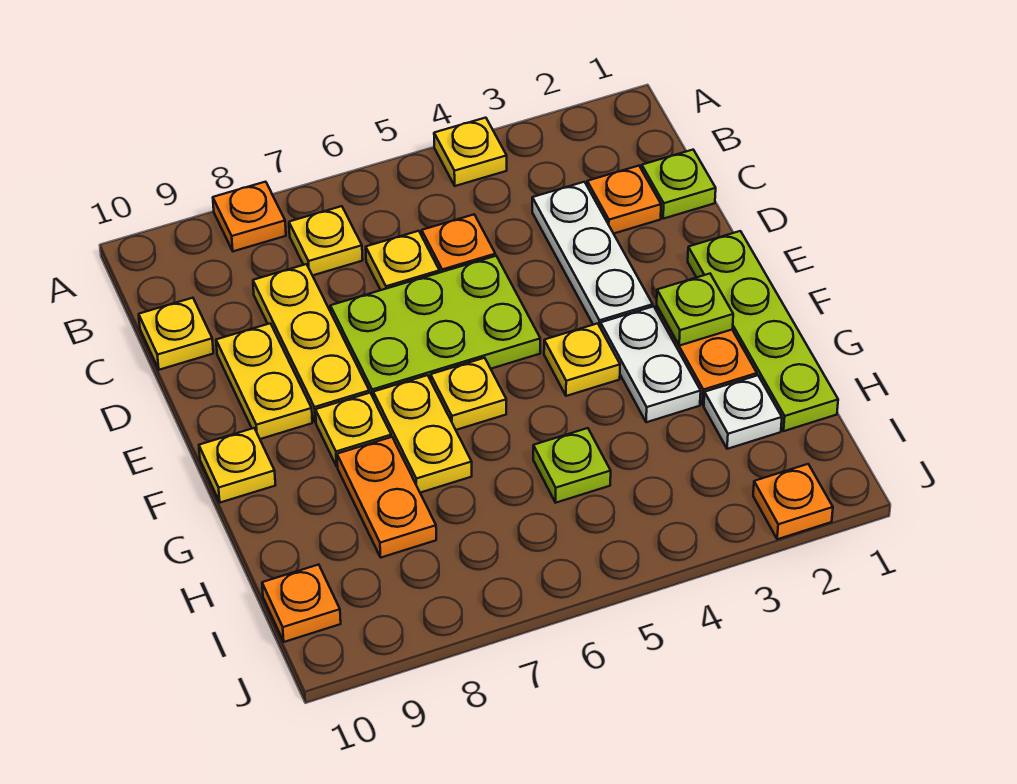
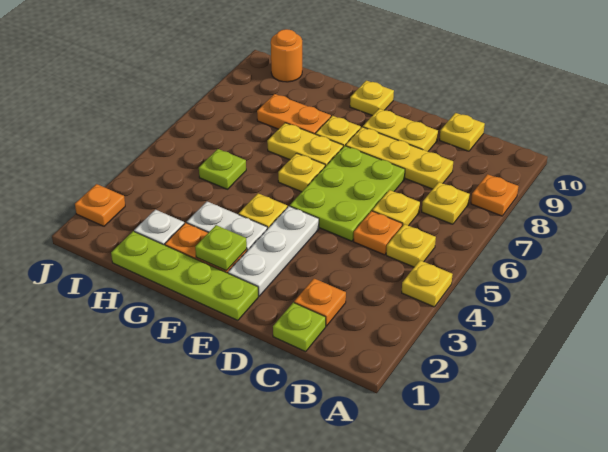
none -> yellow plate B5 level 1
white plate C3:E3 level 1 -> white plate E2:E4 level 1
orange plate I10 level 1 -> orange round brick I10 level 1

